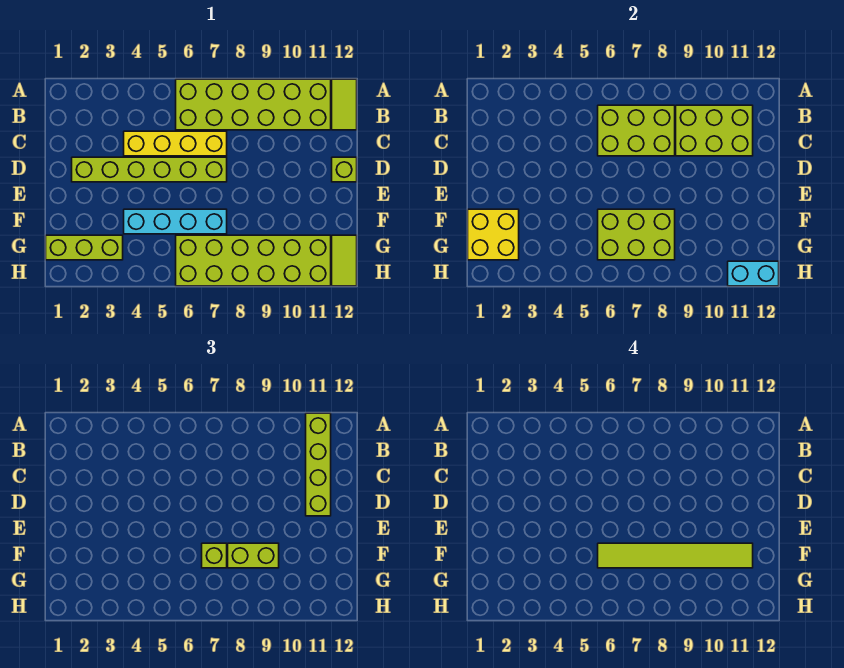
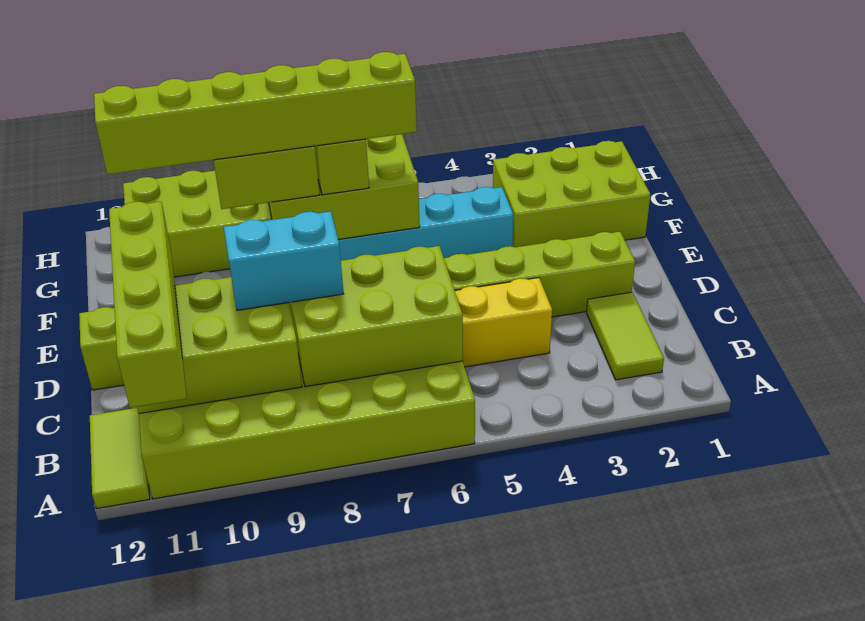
yellow brick F1:G2 level 2 -> none
lime tile F6:F11 level 4 -> lime brick F6:F11 level 4
lime brick G1:G3 level 1 -> lime brick F1:G3 level 1
lime tile G12:H12 level 1 -> lime tile B2:C2 level 1
cyan brick H11:H12 level 2 -> cyan brick C8:C9 level 3

